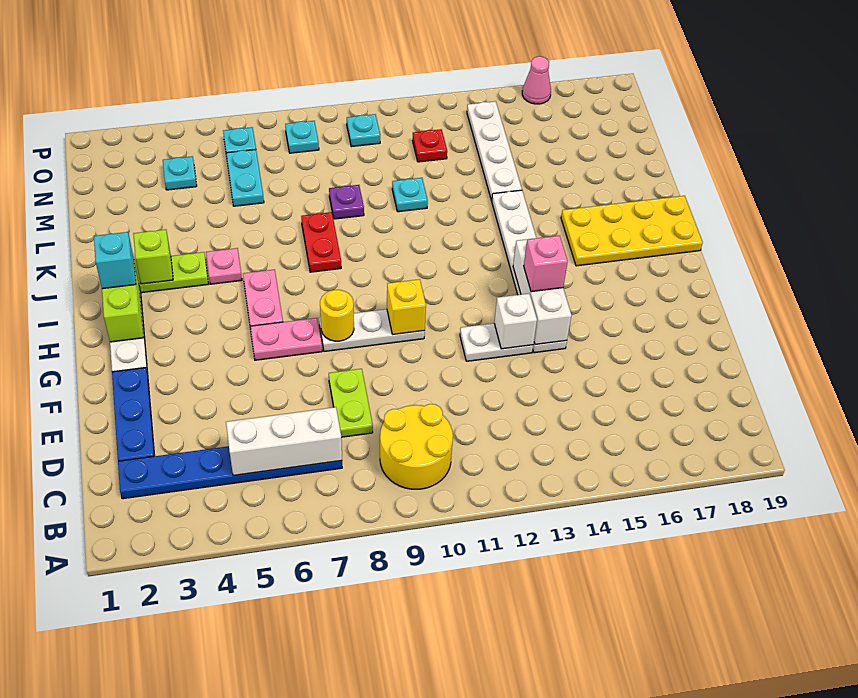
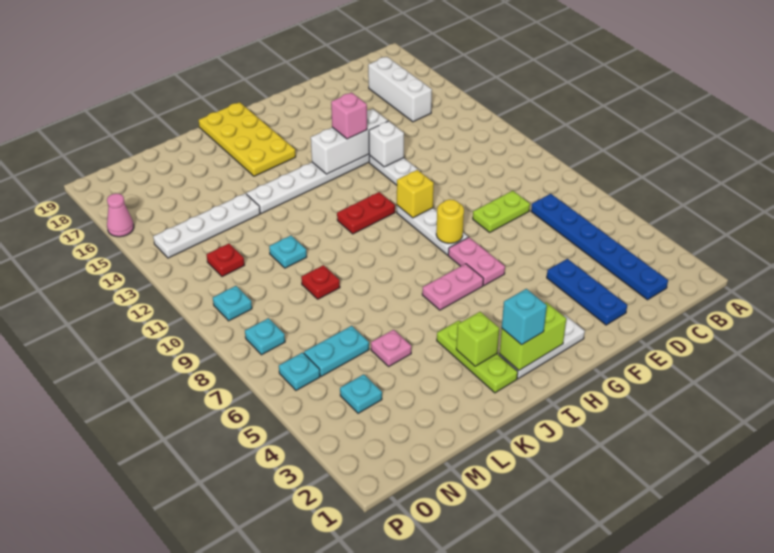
yellow round brick B9:C10 level 1 -> none
white brick C5:C7 level 2 -> white brick C15:C17 level 1
blue plate D2:F2 level 1 -> blue plate E2:E4 level 1
pink plate J5 level 1 -> pink plate L5 level 1
red plate J8:K8 level 1 -> red plate H11:I11 level 1
purple plate L9 level 1 -> red plate L9 level 1

